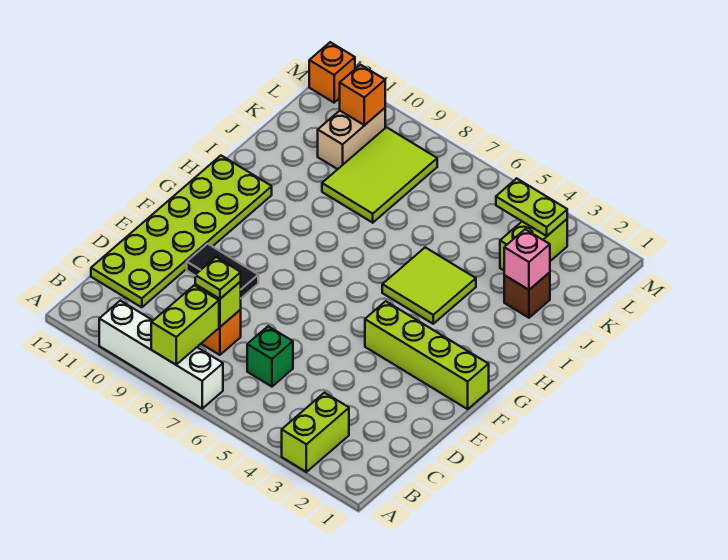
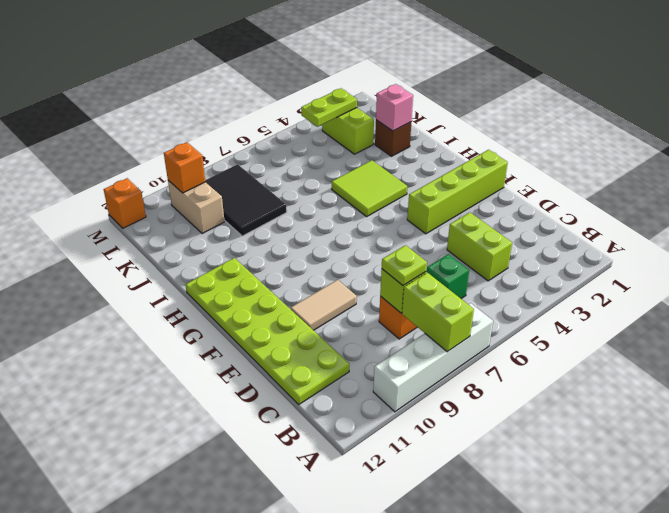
lime brick A3:B3 level 1 -> lime brick C4:D4 level 1
black tile E9:E10 level 1 -> tan tile E9:E10 level 1
lime tile J8:L9 level 1 -> black tile J8:L9 level 1

